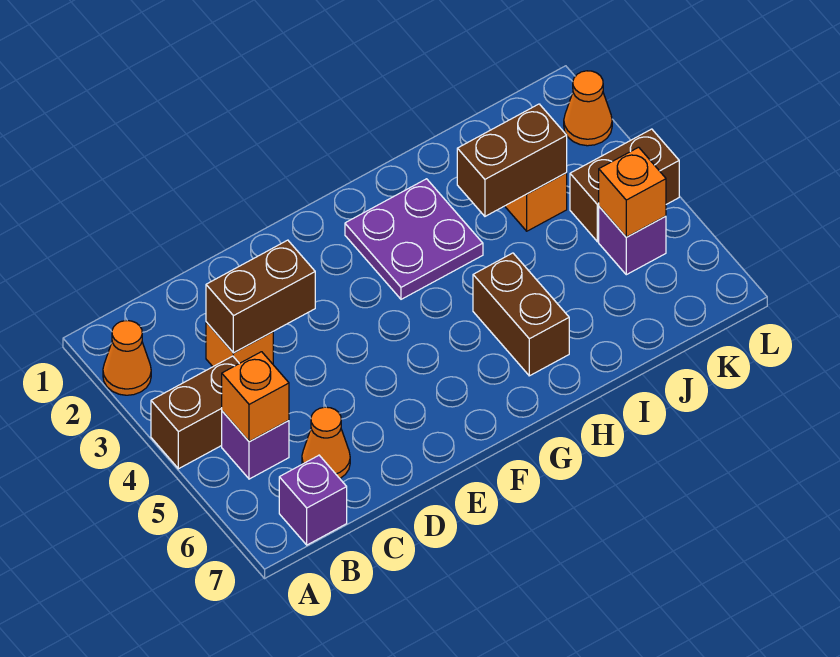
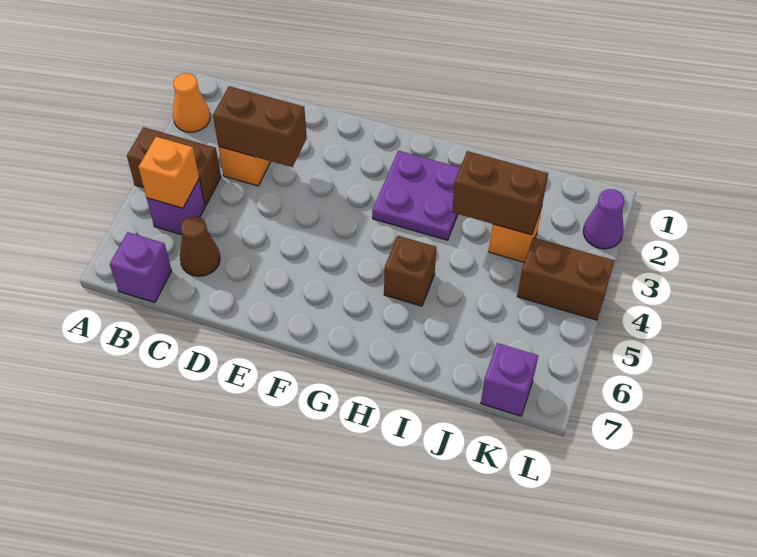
orange cone C6 level 1 -> brown cone C6 level 1
brown brick H5:H6 level 1 -> brown brick H5 level 1
purple brick K5 level 1 -> purple brick K7 level 1
orange brick K5 level 2 -> none
orange cone L2 level 1 -> purple cone L2 level 1

